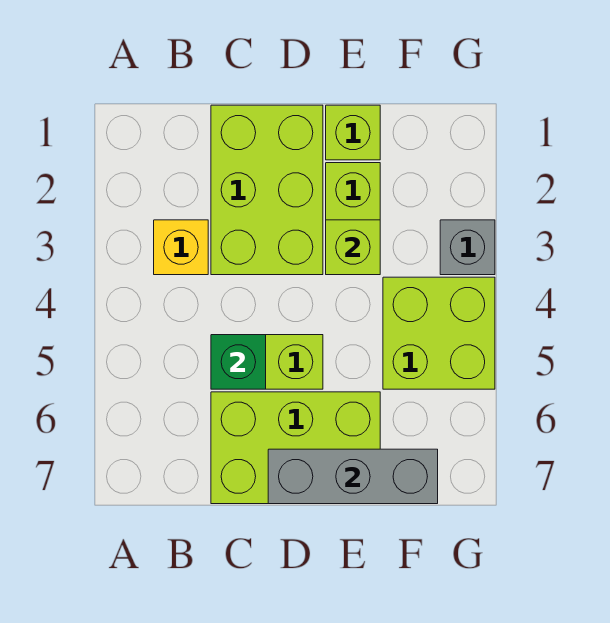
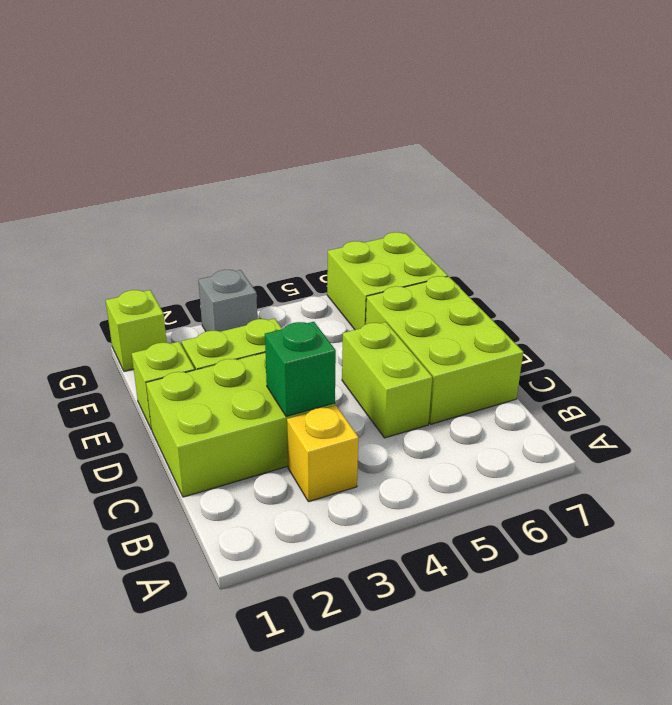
green brick C5 level 2 -> green brick C3 level 2
grey brick D7:F7 level 2 -> none
lime brick E3 level 2 -> lime brick G1 level 1
lime brick F4:G5 level 1 -> lime brick F6:G7 level 1

